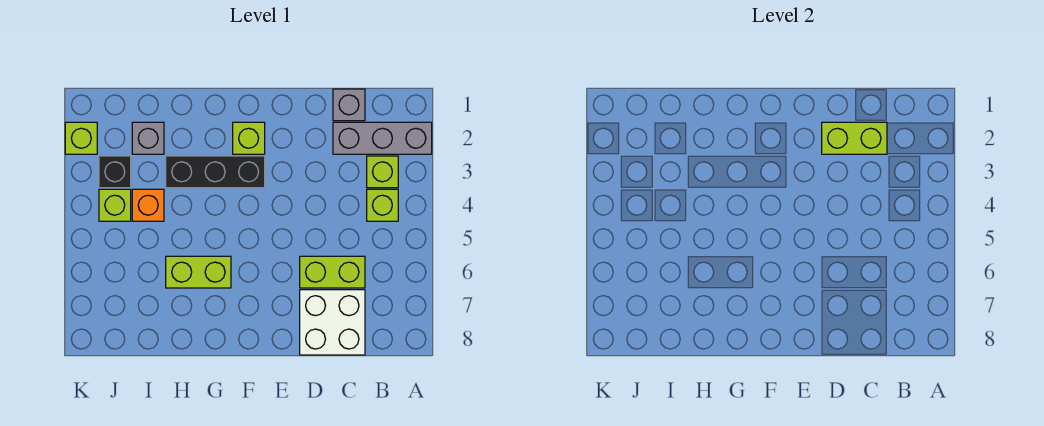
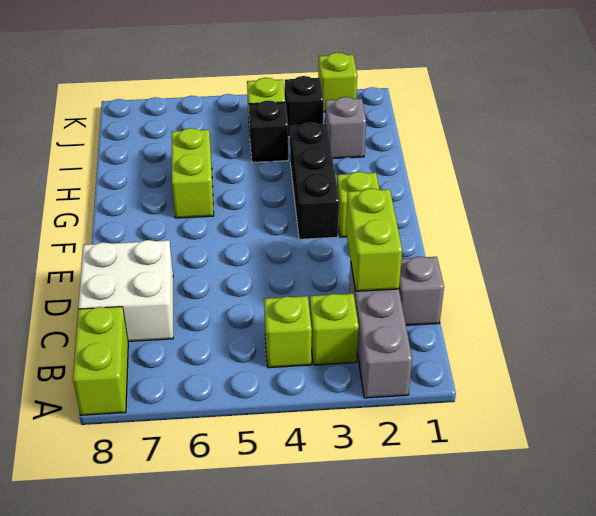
lime brick C6:D6 level 1 -> lime brick A8:B8 level 1
orange brick I4 level 1 -> black brick I4 level 1

